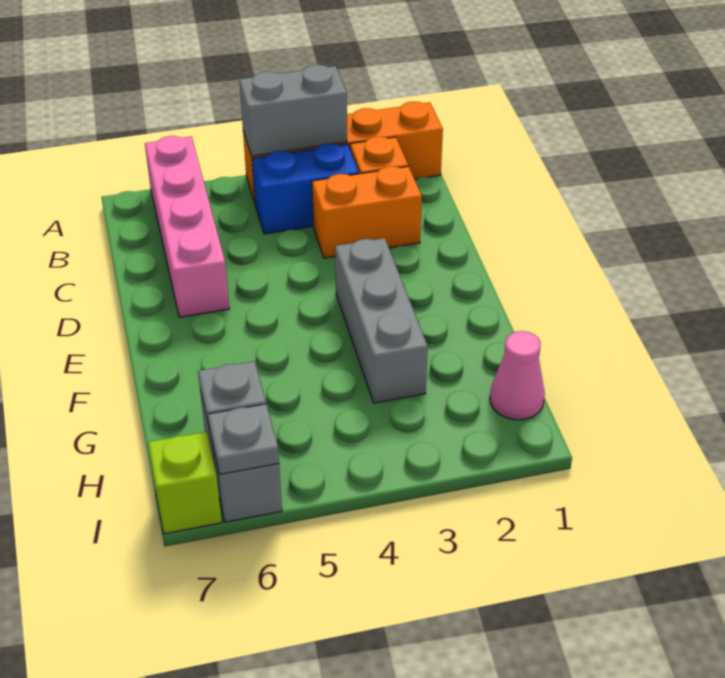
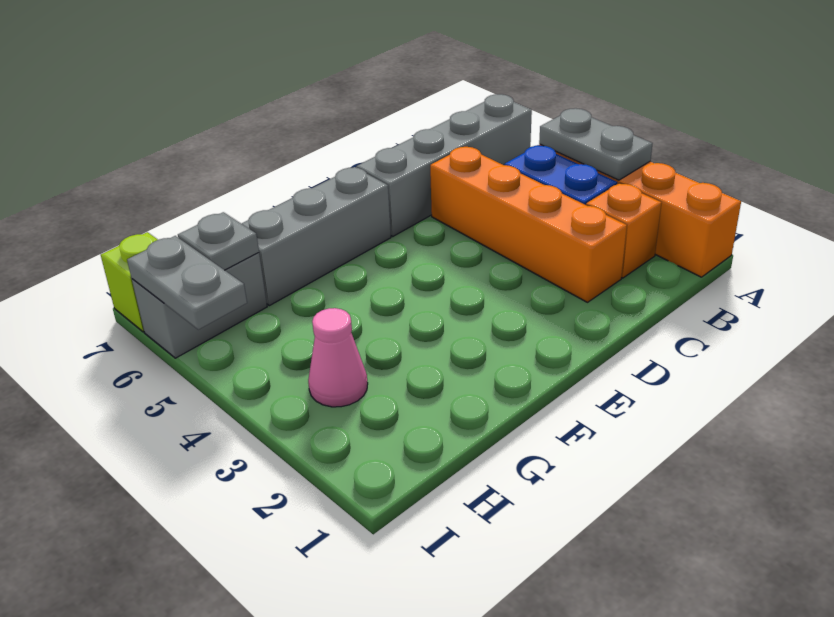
grey brick A3:A4 level 2 -> grey plate A3:A4 level 2
pink brick A6:D6 level 1 -> grey brick A6:D6 level 1
orange brick C2:C3 level 1 -> orange brick C2:C5 level 1
grey brick E3:G3 level 1 -> grey brick E6:G6 level 1
pink cone H1 level 1 -> pink cone H3 level 1
grey plate I6 level 2 -> grey plate I5:I6 level 2

